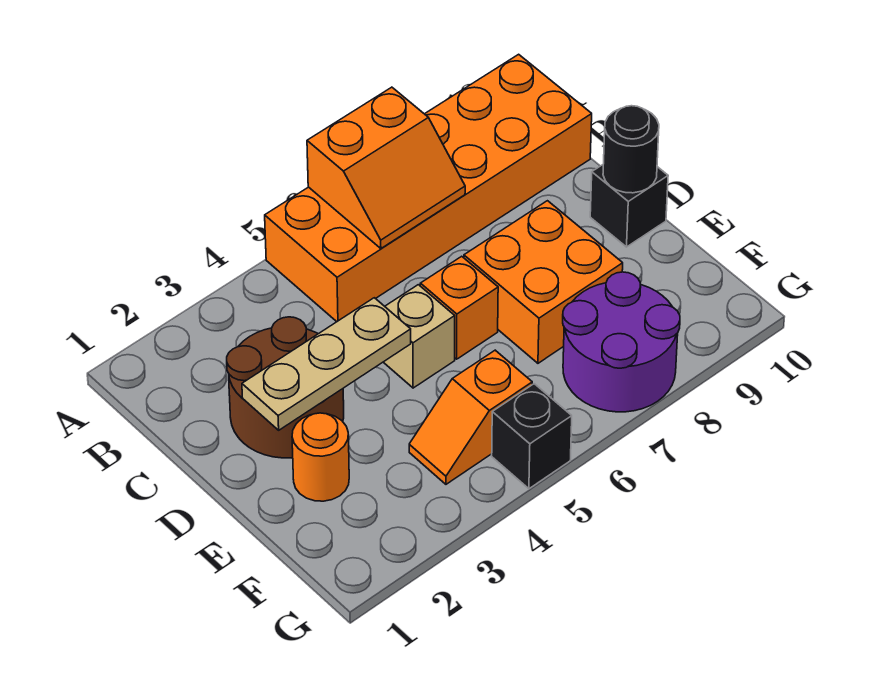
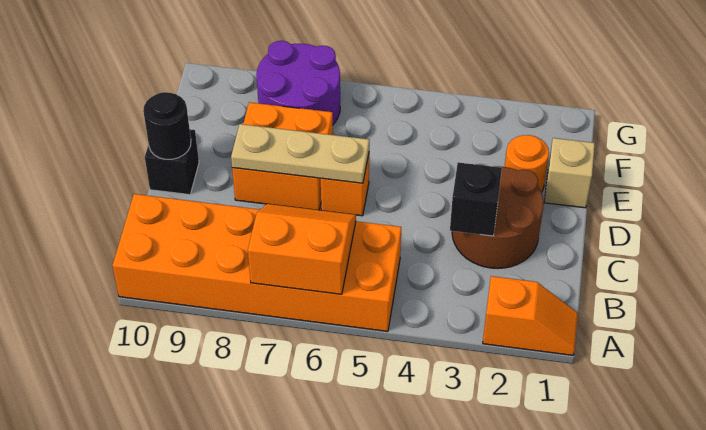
tan plate D2:D4 level 2 -> tan plate D6:D8 level 2
tan brick D5 level 1 -> tan brick E1 level 1
orange slope F4:F5 level 1 top 5 -> orange slope A1:A2 level 1 top 2
black brick G5 level 1 -> black brick C3 level 2

